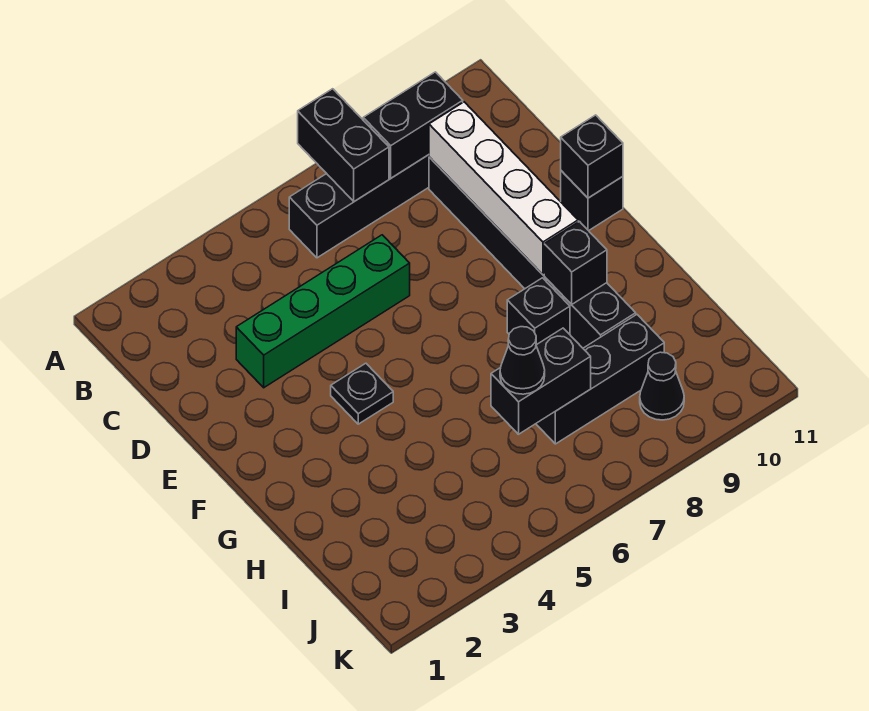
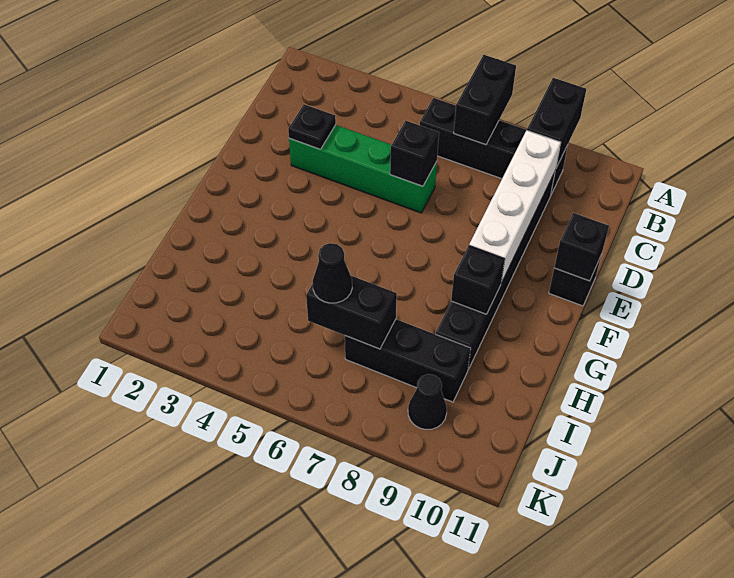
black brick B8:B9 level 2 -> black brick A9:B9 level 2
black plate F4 level 1 -> black plate D3 level 2
black brick G8 level 1 -> black brick D6 level 2

